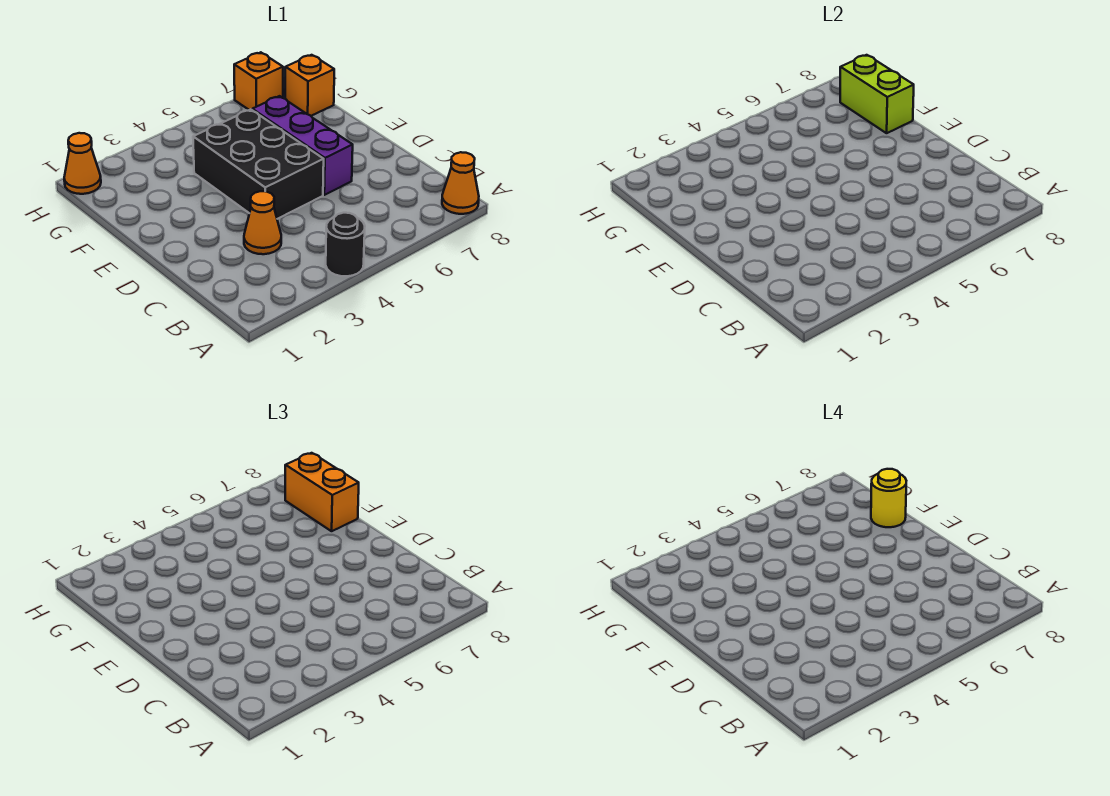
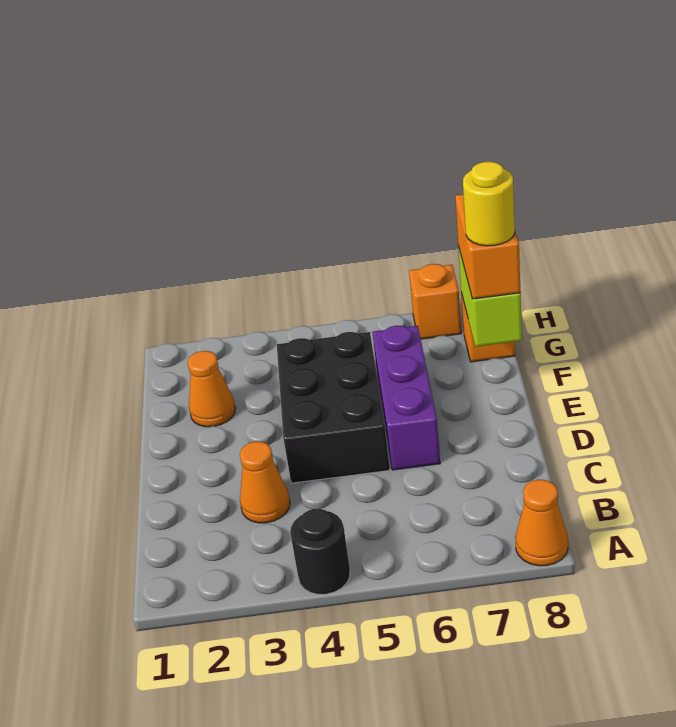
orange cone H1 level 1 -> orange cone F2 level 1

